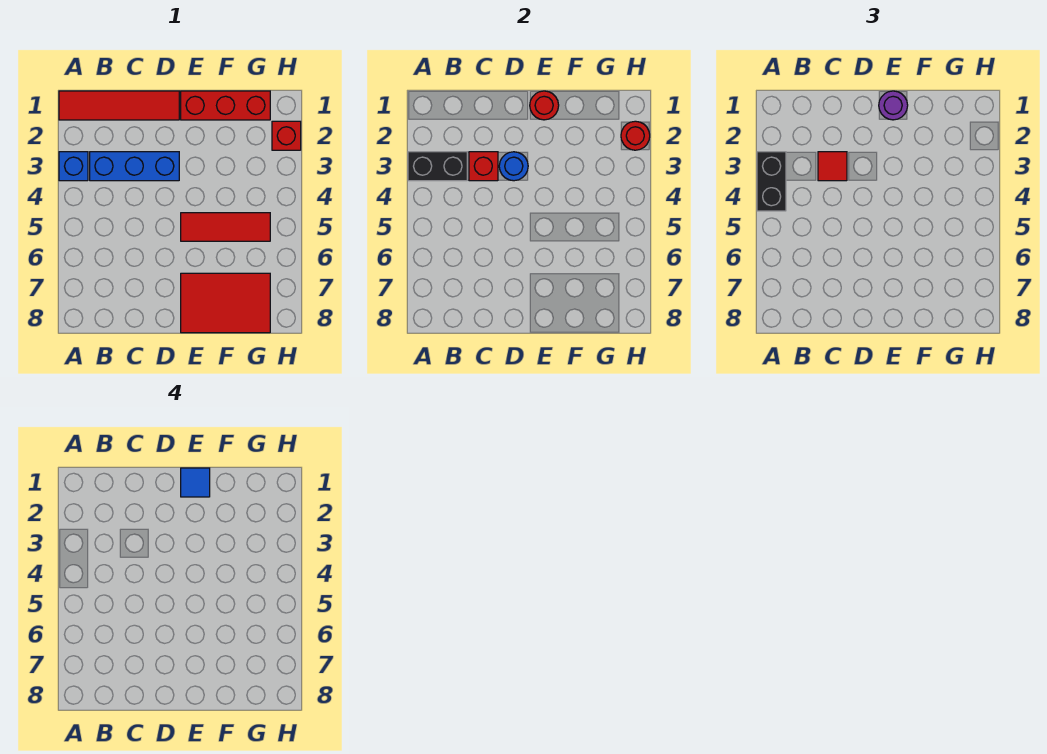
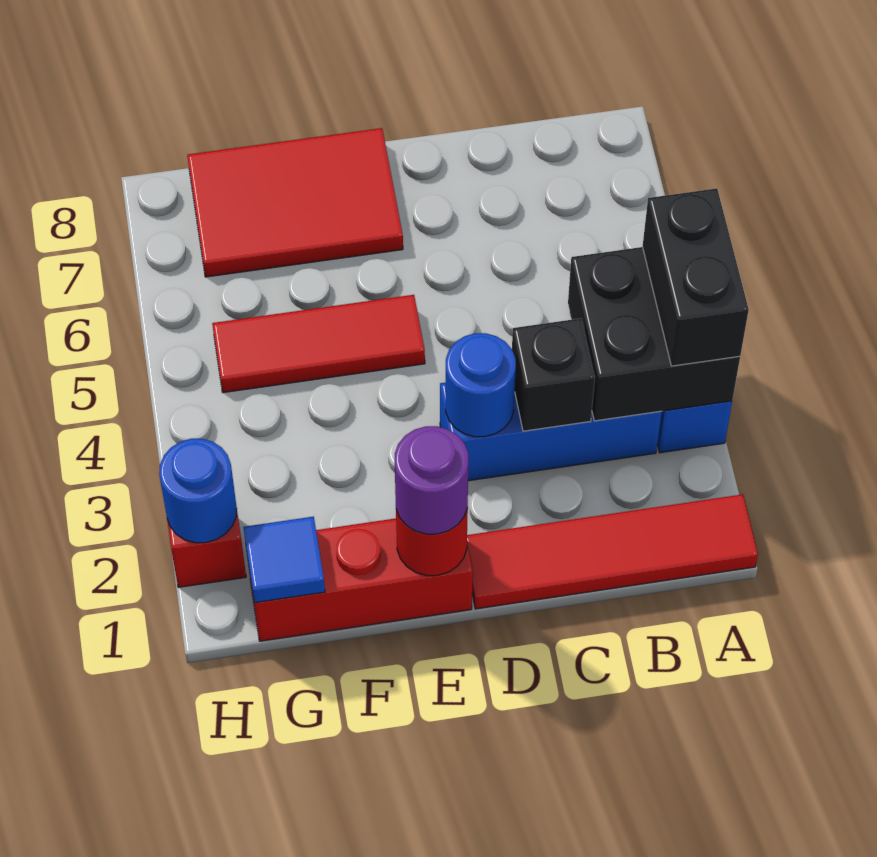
black brick A3:B3 level 2 -> black brick A3:B4 level 2
red brick C3 level 2 -> black brick C3 level 2
red tile C3 level 3 -> none
blue tile E1 level 4 -> blue tile G1 level 2
red round brick H2 level 2 -> blue round brick H2 level 2

